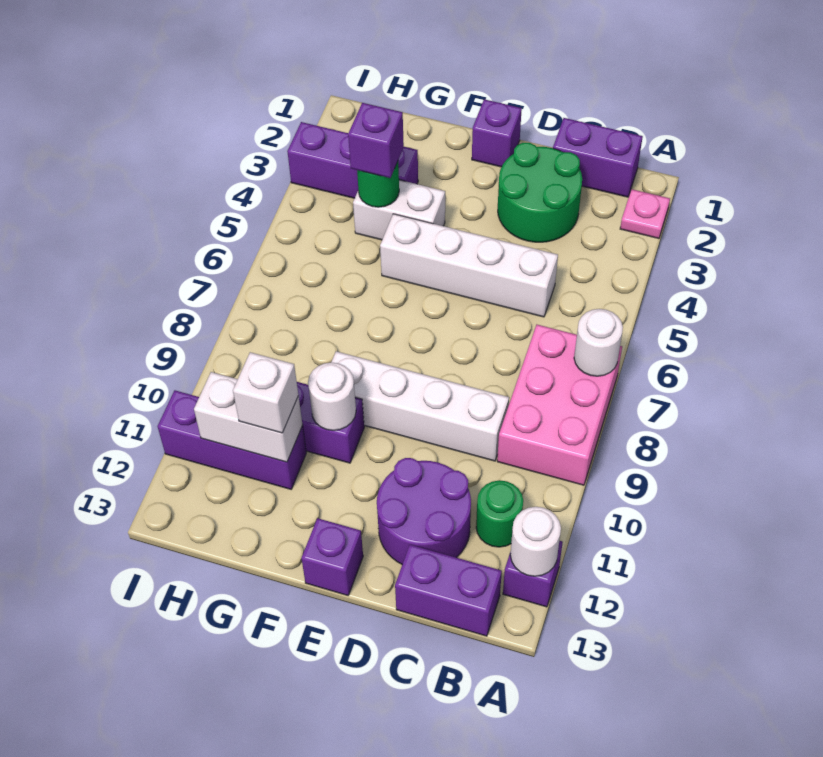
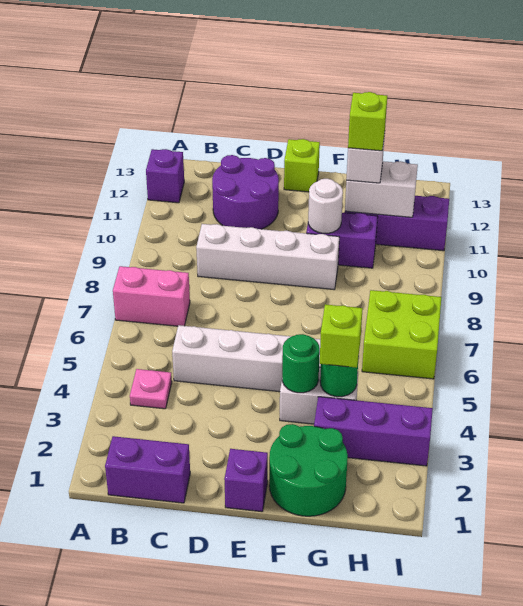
pink plate A2 level 1 -> pink plate B4 level 1
pink brick A7:B9 level 1 -> pink brick A7:B7 level 1
white round brick A7 level 2 -> none
white round brick A12 level 2 -> none
green round brick B11 level 1 -> green round brick F4 level 2
purple brick B13:C13 level 1 -> none
green round brick C2:D3 level 1 -> green round brick F1:G2 level 1
purple brick E13 level 1 -> lime brick E13 level 1
purple brick G4 level 3 -> lime brick G4 level 3
none -> lime brick G11 level 4
none -> lime brick H6:I7 level 1

